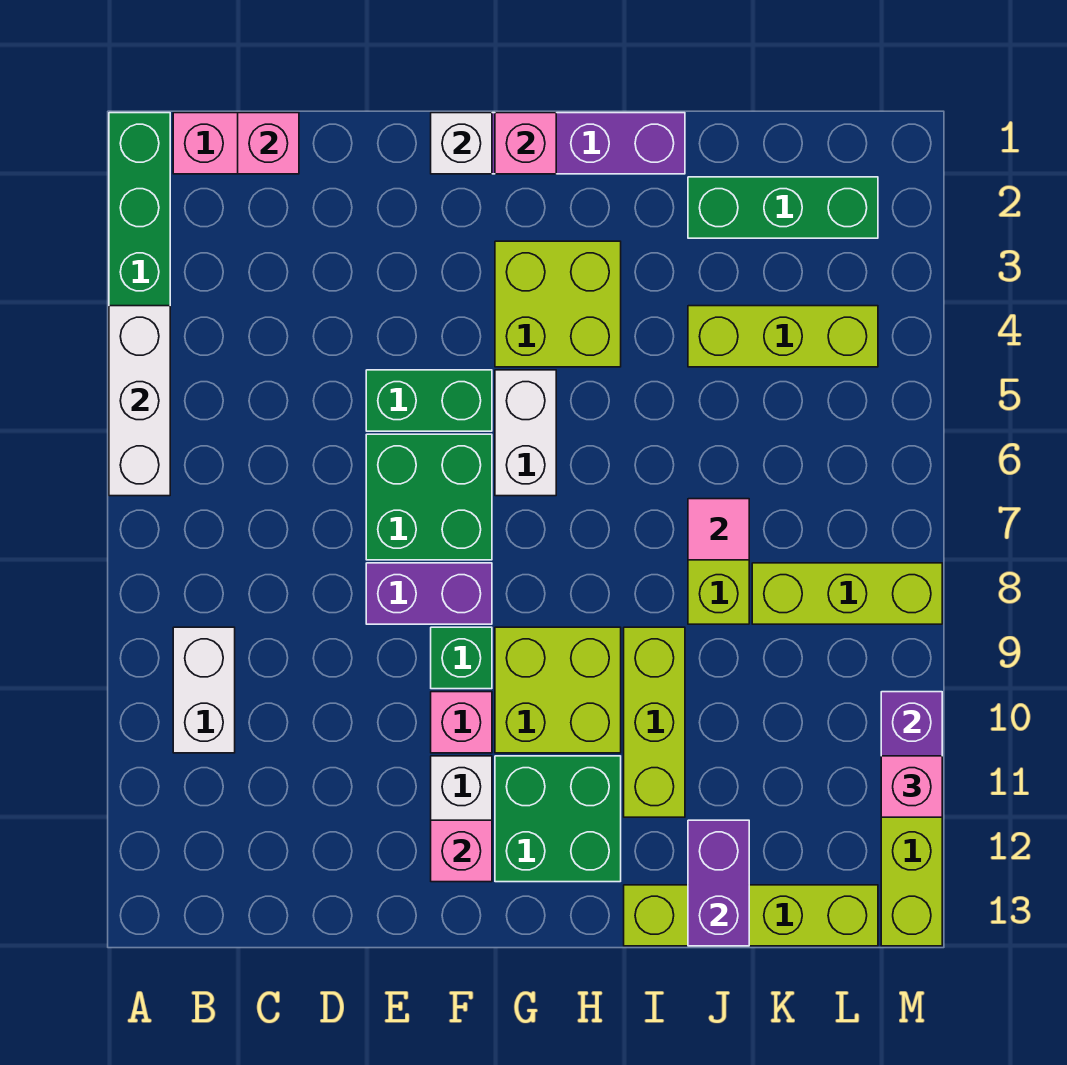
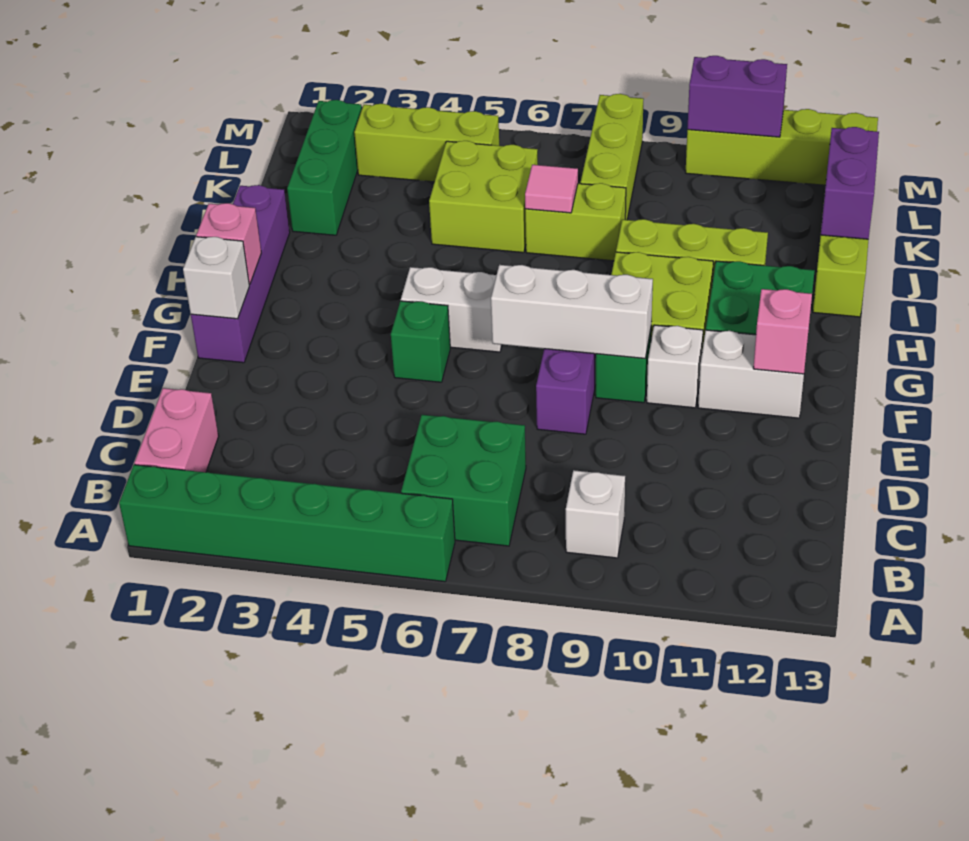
white brick A4:A6 level 2 -> white brick F7:F9 level 2
white brick B9:B10 level 1 -> white brick B9 level 1
pink brick C1 level 2 -> none
green brick E5:F5 level 1 -> green brick F5 level 1
green brick E6:F7 level 1 -> green brick B6:C7 level 1
pink brick F10 level 1 -> white brick F10 level 1
lime brick G3:H4 level 1 -> lime brick J5:K6 level 1
lime brick J4:L4 level 1 -> lime brick L3:L5 level 1
purple brick J12:J13 level 2 -> purple brick J13:K13 level 2
pink brick M11 level 3 -> none

